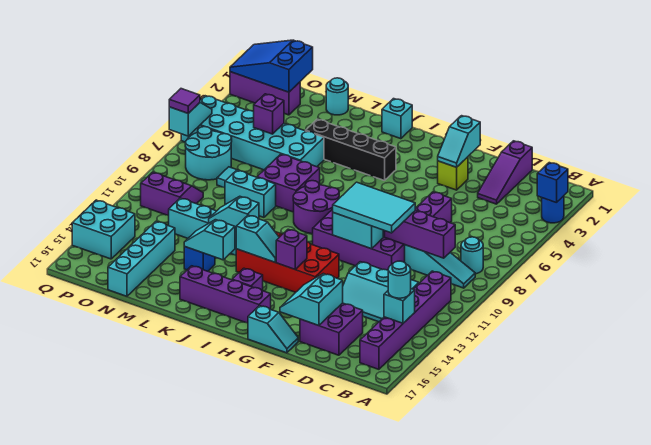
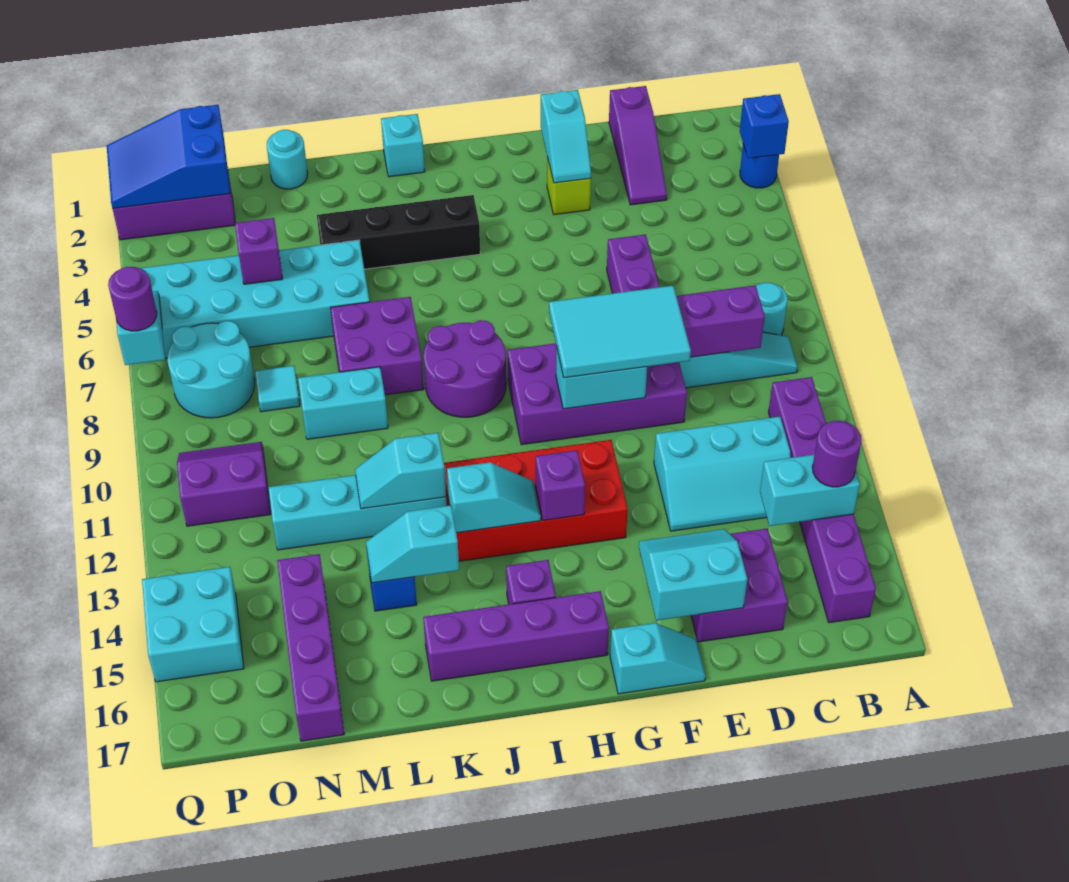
cyan brick B14 level 2 -> cyan brick B14:C14 level 2
cyan round brick B14 level 3 -> purple round brick B14 level 3
cyan slope E15:F16 level 2 top E -> cyan slope E15:F16 level 2 top 16
cyan brick N14:N17 level 1 -> purple brick N14:N17 level 1
purple tile Q7 level 3 -> purple round brick Q7 level 3

